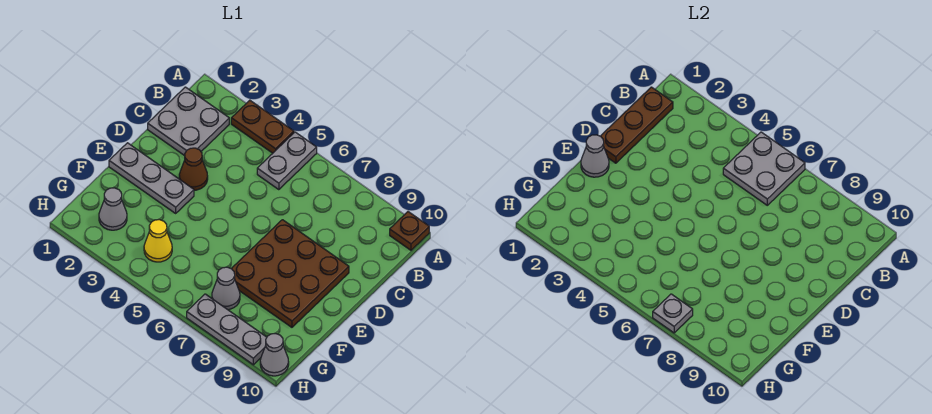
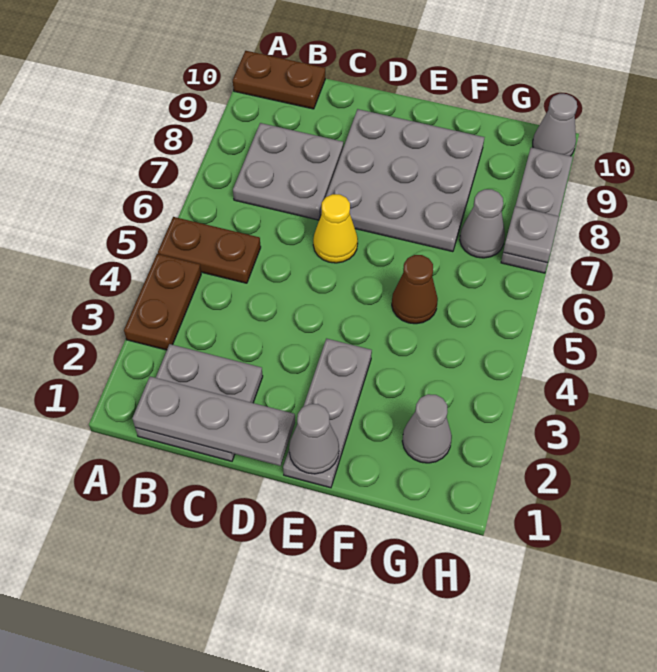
grey plate A5:B5 level 1 -> brown plate A5:B5 level 1
grey plate A5:B6 level 2 -> grey plate B7:C8 level 1
brown plate A10 level 1 -> brown plate A10:B10 level 1
brown plate B1:D1 level 2 -> grey plate B1:D1 level 2
brown cone D3 level 1 -> brown cone F5 level 1
brown plate D7:F9 level 1 -> grey plate D7:F9 level 1
yellow cone G4 level 1 -> yellow cone D6 level 1

